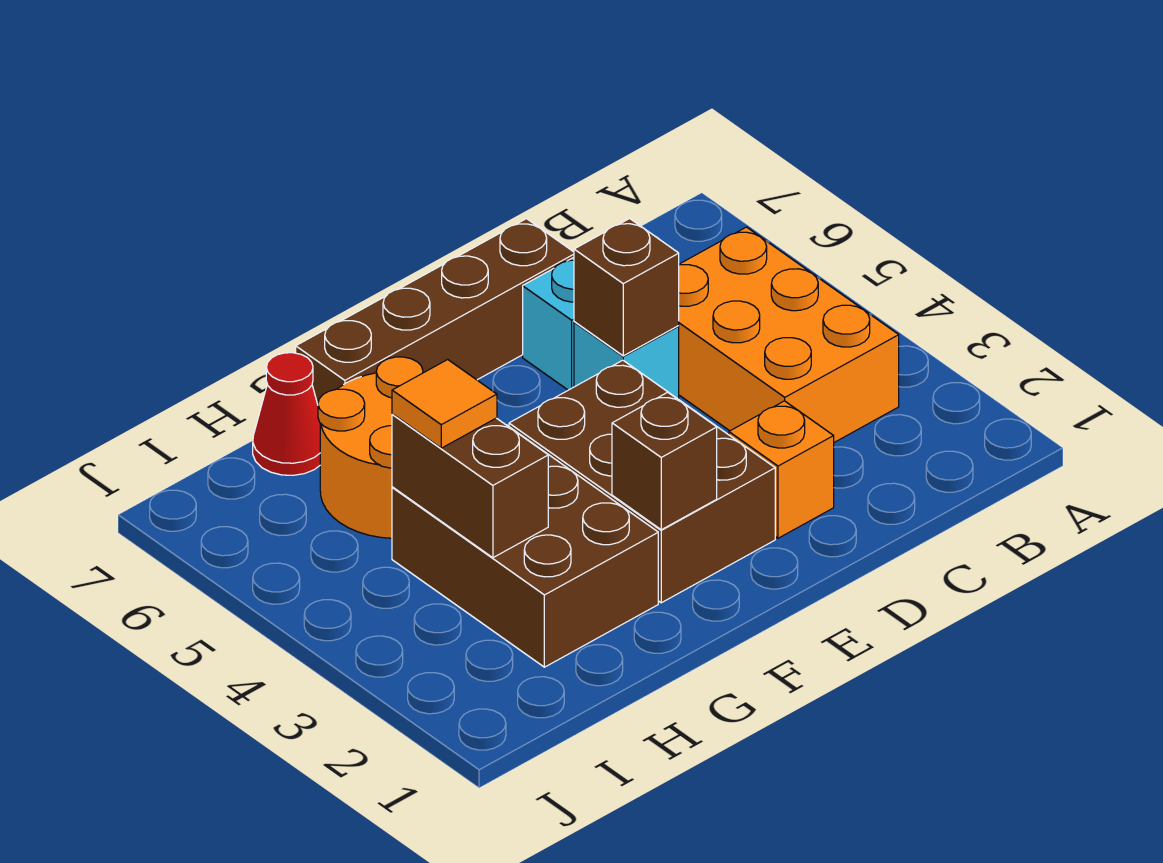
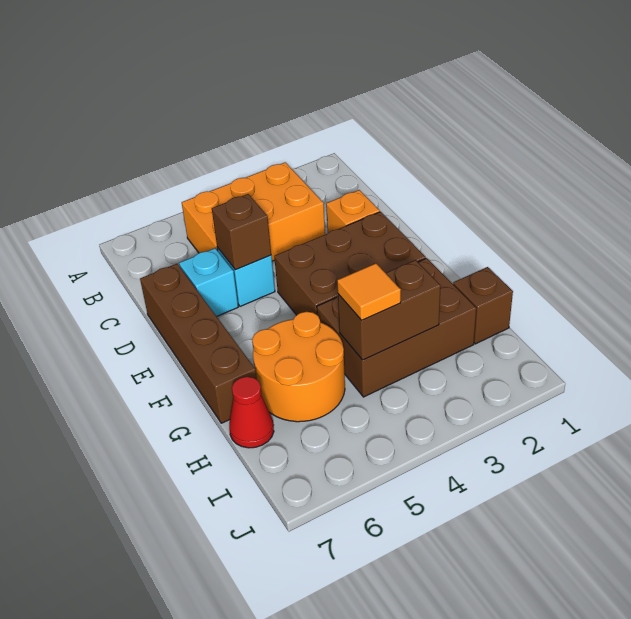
brown brick F2 level 2 -> brown brick H1 level 1

